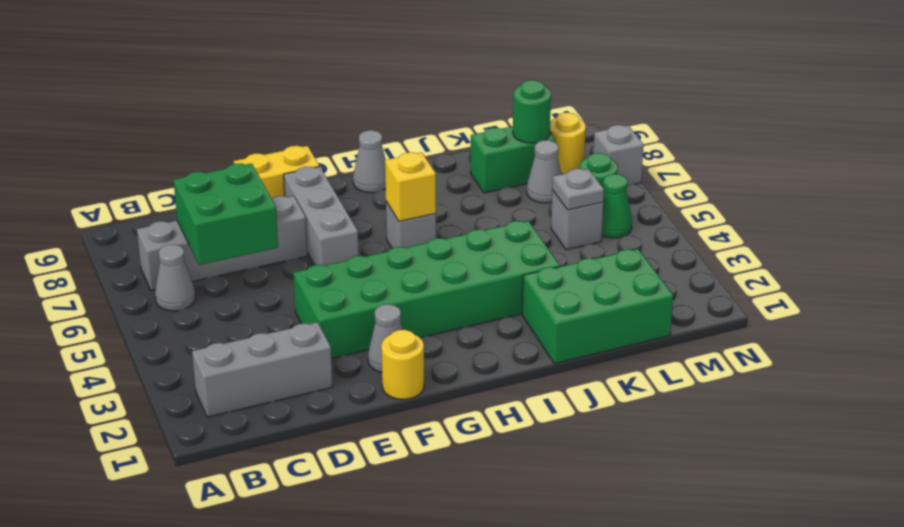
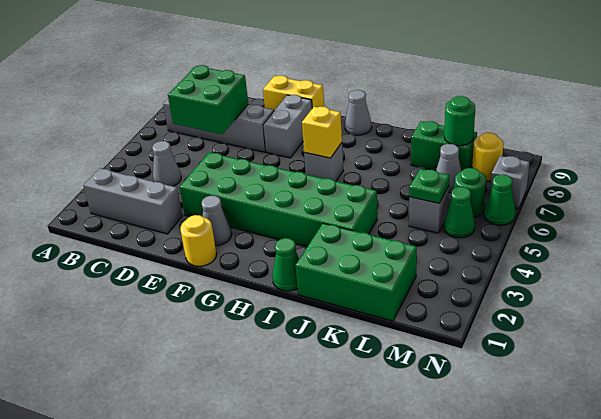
grey cone B6 level 1 -> grey cone C4 level 1
grey brick F6:F8 level 1 -> grey brick F7:F8 level 1
none -> green cone I1 level 1
grey plate L5 level 2 -> green plate L5 level 2
none -> green cone N6 level 1

